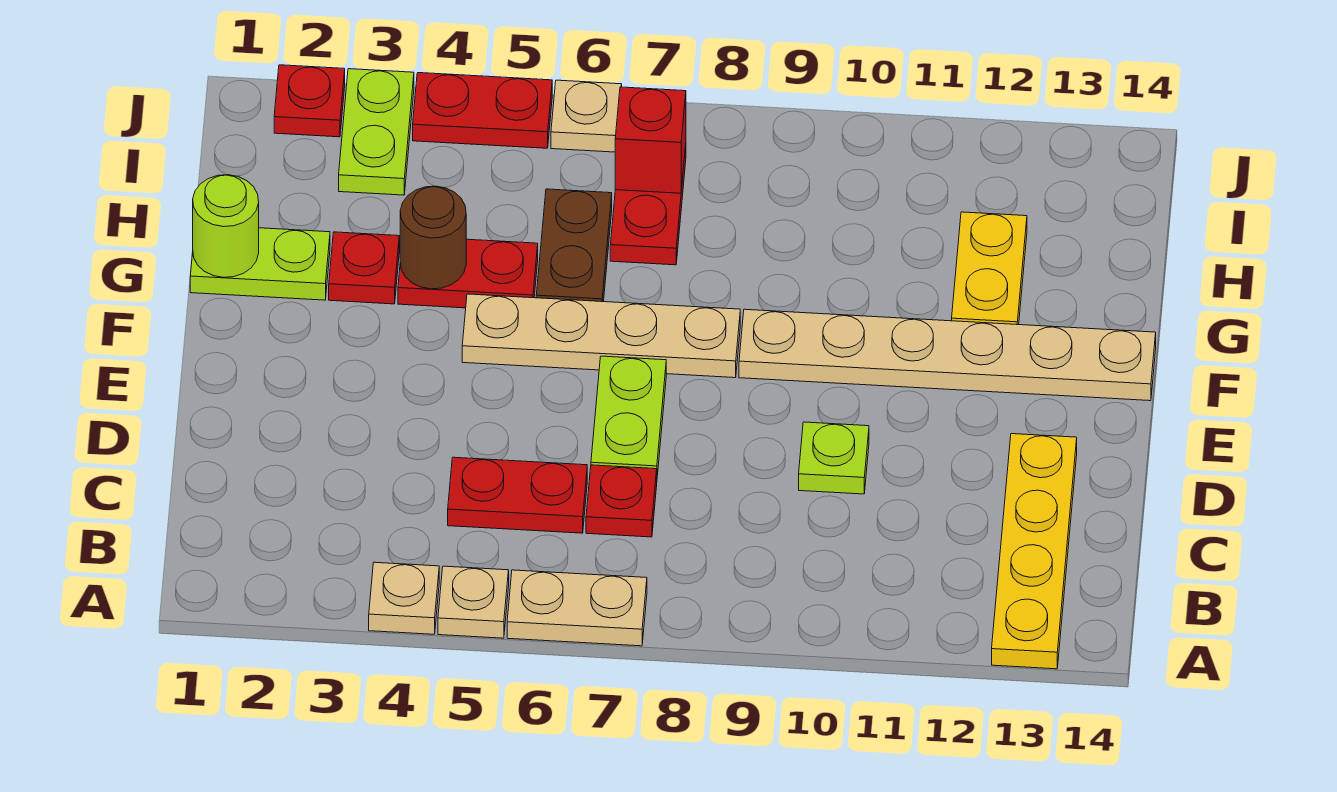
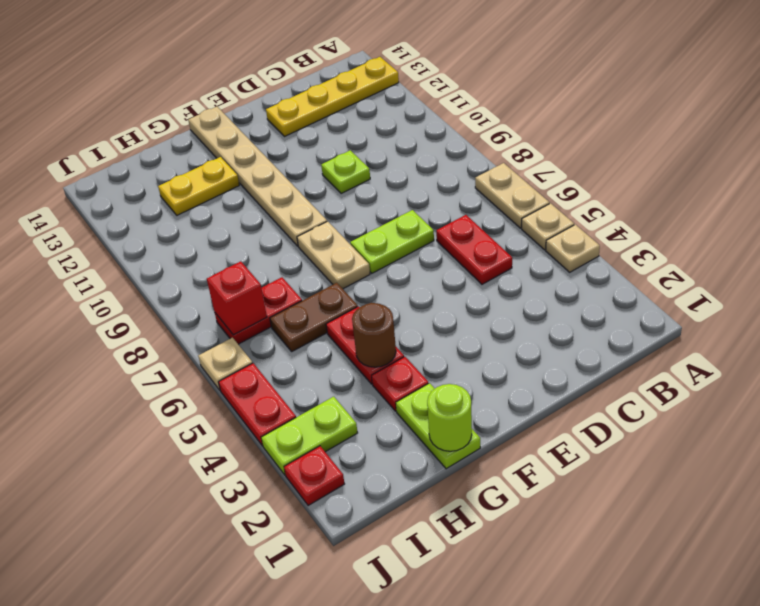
red plate C7 level 1 -> none
tan plate F5:F8 level 1 -> tan plate F7:F8 level 1

